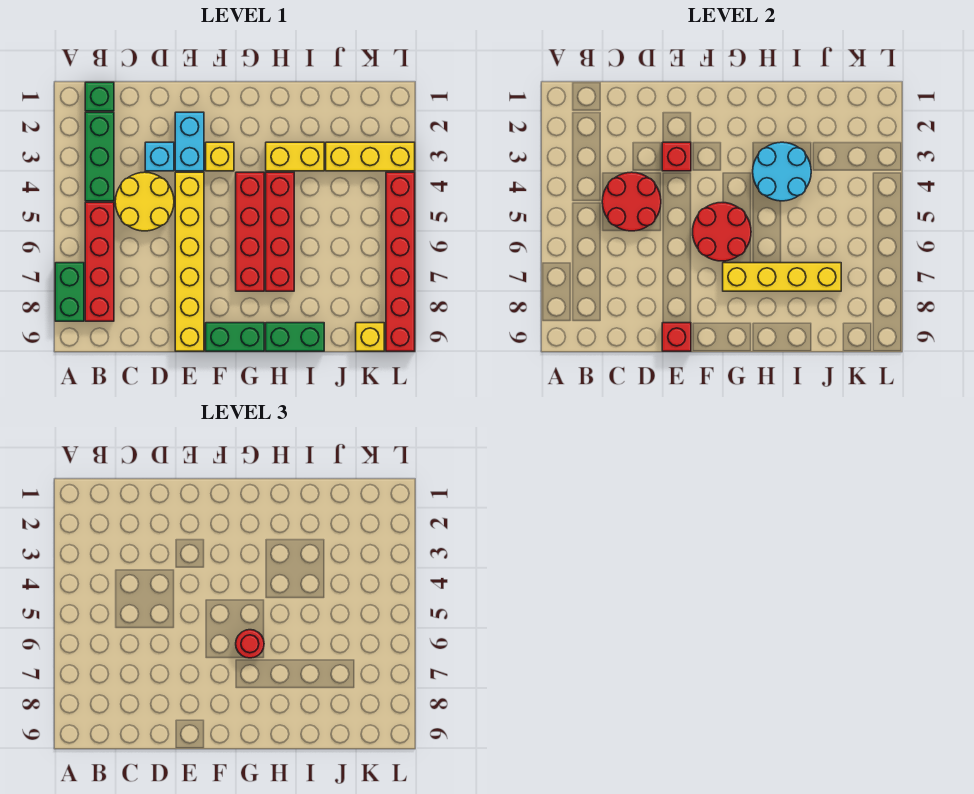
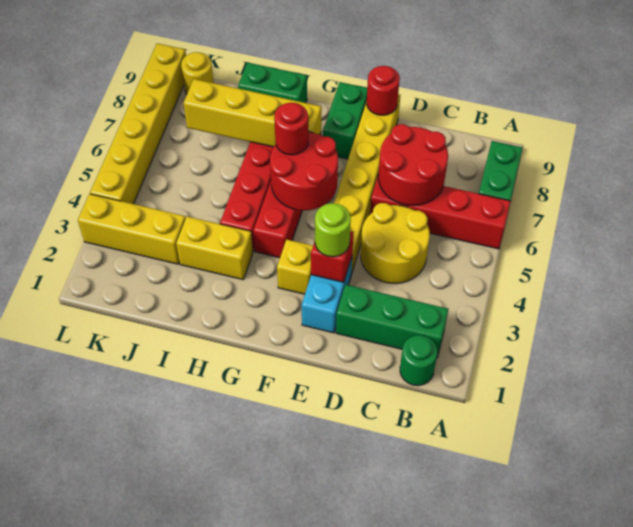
green brick B1 level 1 -> green round brick B1 level 1
green brick B2:B4 level 1 -> green brick B2:D2 level 1
red brick B5:B8 level 1 -> red brick A6:D6 level 1
red round brick C4:D5 level 2 -> red round brick C6:D7 level 2
cyan brick D3 level 1 -> none
none -> lime round brick E3 level 3
red brick E9 level 2 -> red round brick E9 level 2
green brick F9:G9 level 1 -> green brick F8:F9 level 1
cyan round brick H3:I4 level 2 -> none
yellow brick K9 level 1 -> yellow round brick K9 level 1
red brick L4:L9 level 1 -> yellow brick L4:L9 level 1

